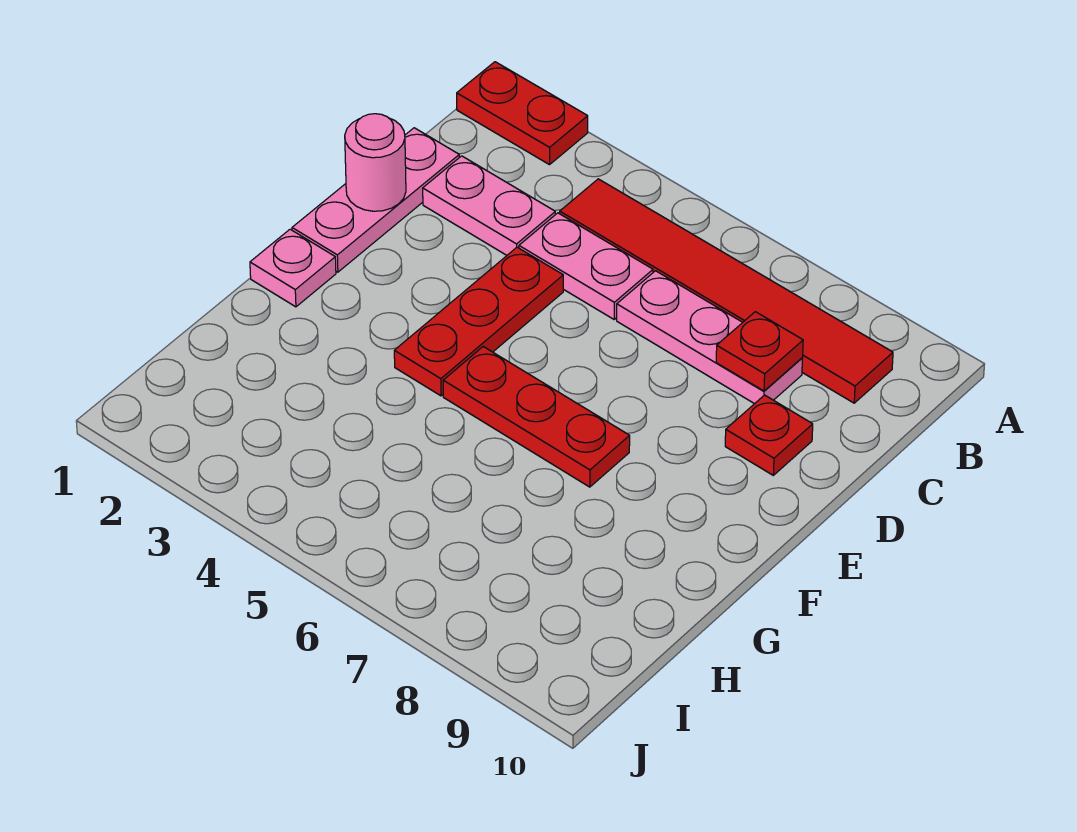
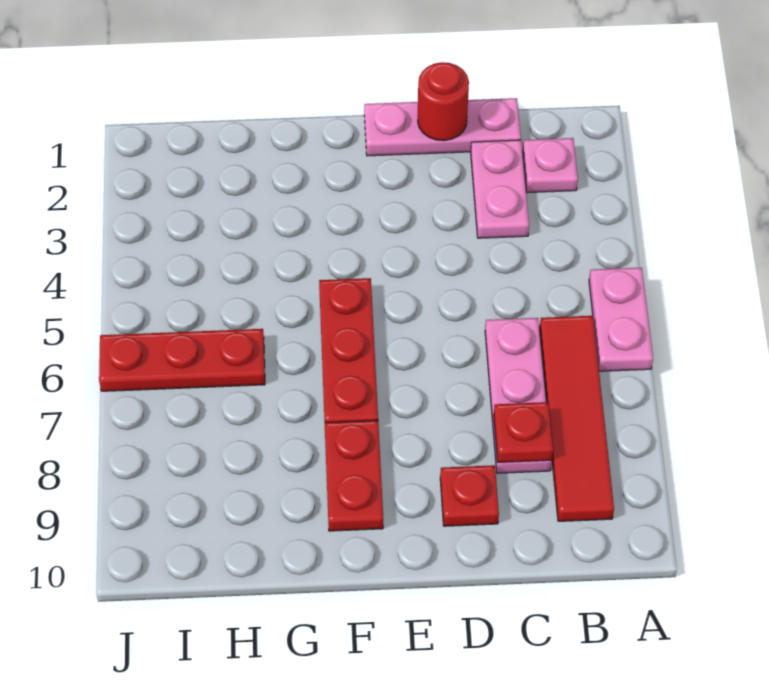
red plate A1:A2 level 1 -> red plate F8:F9 level 1
red tile B4:B9 level 1 -> red tile B6:B9 level 1
pink plate C4:C5 level 1 -> pink plate A5:A6 level 1
pink round brick D1 level 2 -> red round brick D1 level 2
red plate D4:F4 level 1 -> red plate H6:J6 level 1
pink plate F1 level 1 -> pink plate B2 level 1

